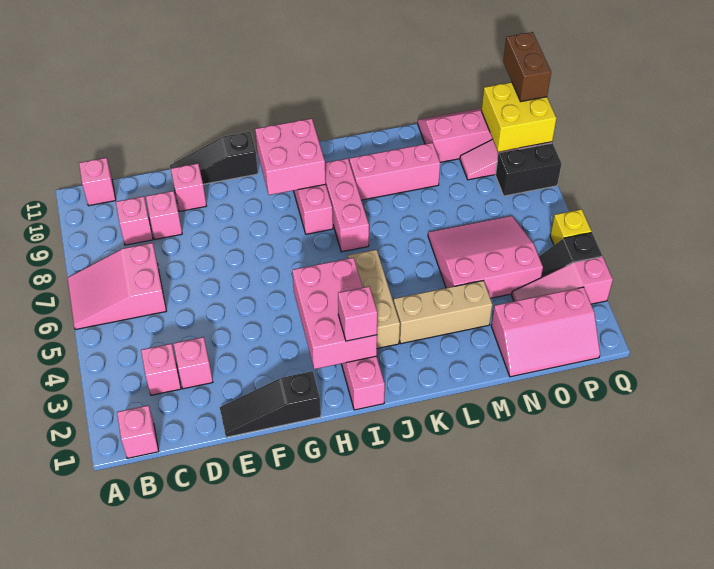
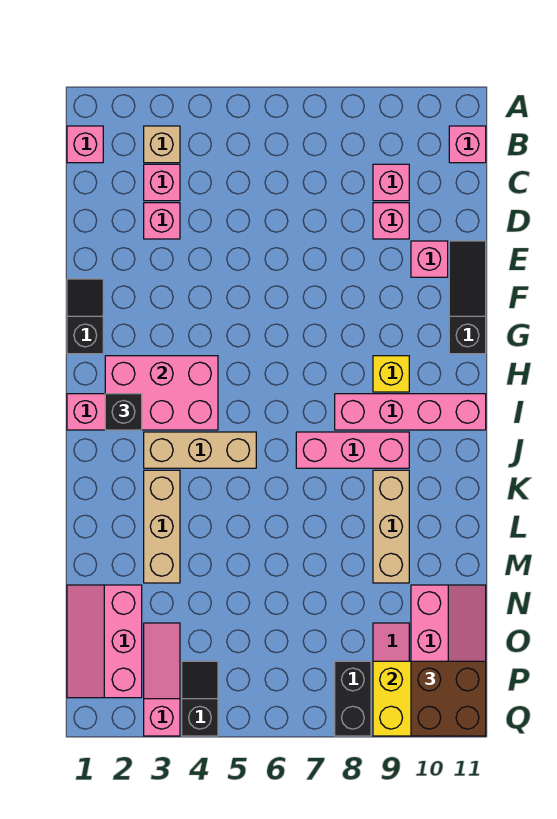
pink slope A6:C7 level 1 top C -> none
none -> tan brick B3 level 1
black slope E1:G1 level 1 top G -> black slope F1:G1 level 1 top G
pink brick H9:I10 level 2 -> none
pink brick I2 level 3 -> black brick I2 level 3
pink brick K9:M9 level 1 -> tan brick K9:M9 level 1
pink slope M4:O6 level 1 top 4 -> none
yellow brick Q5 level 1 -> yellow brick H9 level 1
brown brick Q10:Q11 level 3 -> brown brick P10:Q11 level 3

